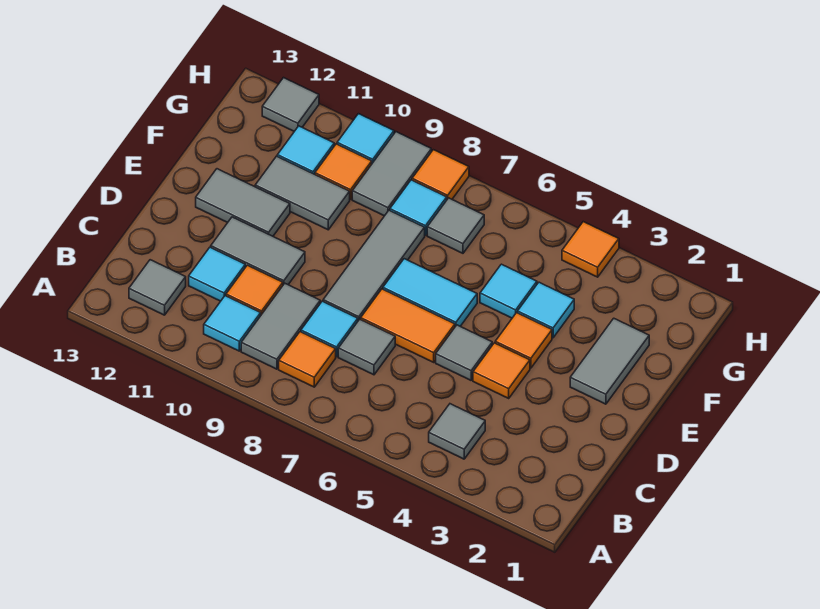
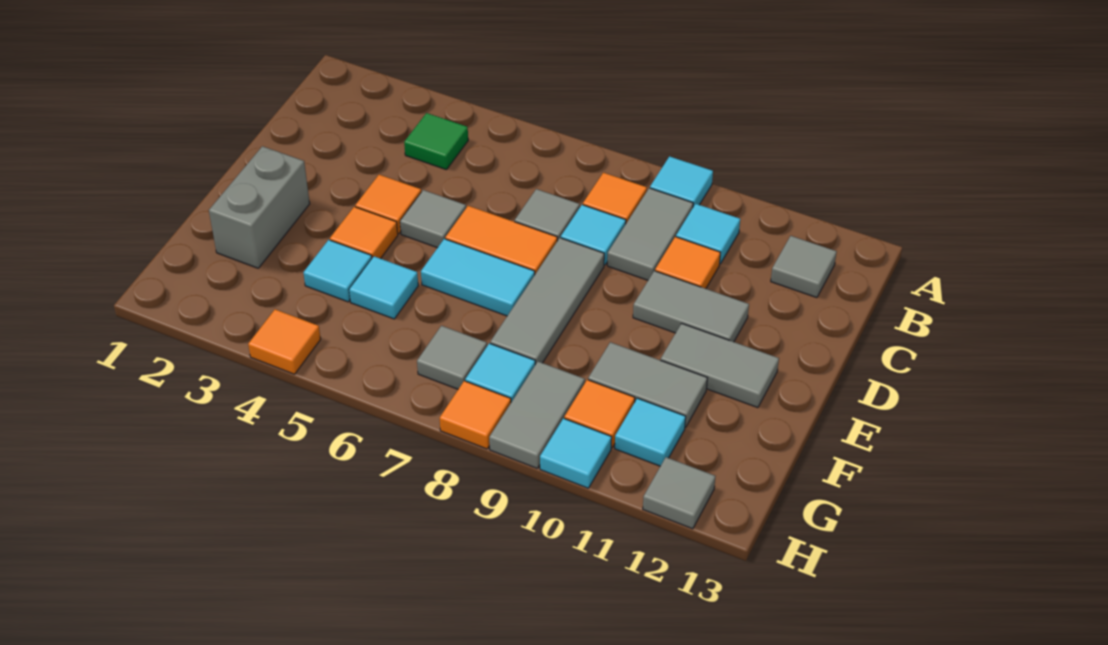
grey tile B4 level 1 -> green tile B4 level 1
cyan tile C11 level 1 -> cyan tile A9 level 1
grey tile E2:F2 level 1 -> grey brick E2:F2 level 1

